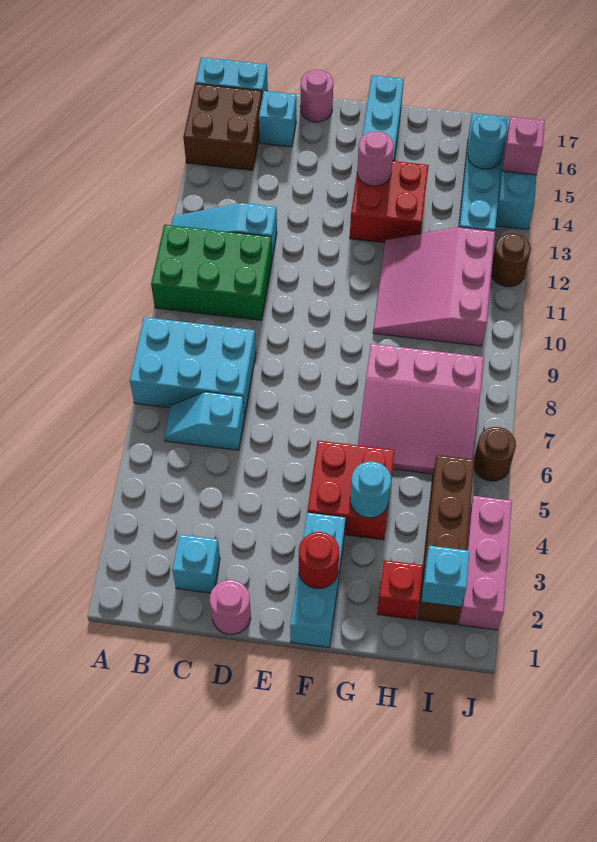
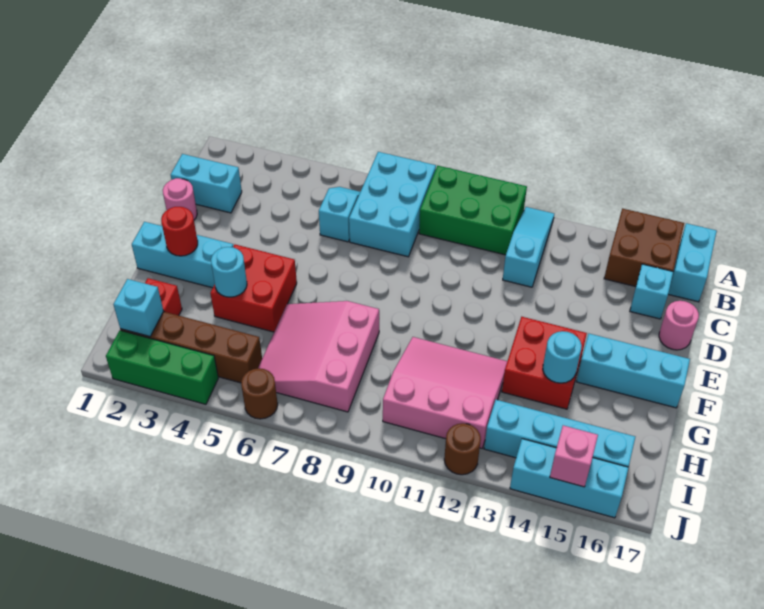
green brick A10:C11 level 1 -> green brick A9:B11 level 1
cyan brick C2 level 1 -> cyan brick C1:C2 level 1
pink round brick F14 level 2 -> none
cyan round brick I15 level 2 -> cyan round brick G14 level 2
pink brick J2:J4 level 1 -> green brick J2:J4 level 1

